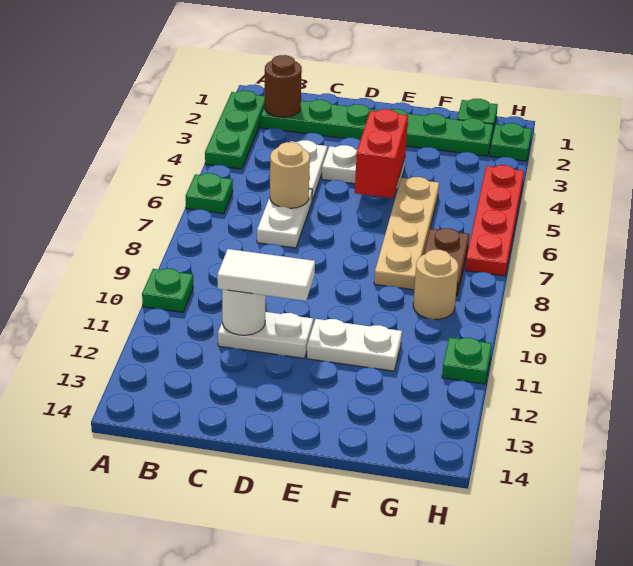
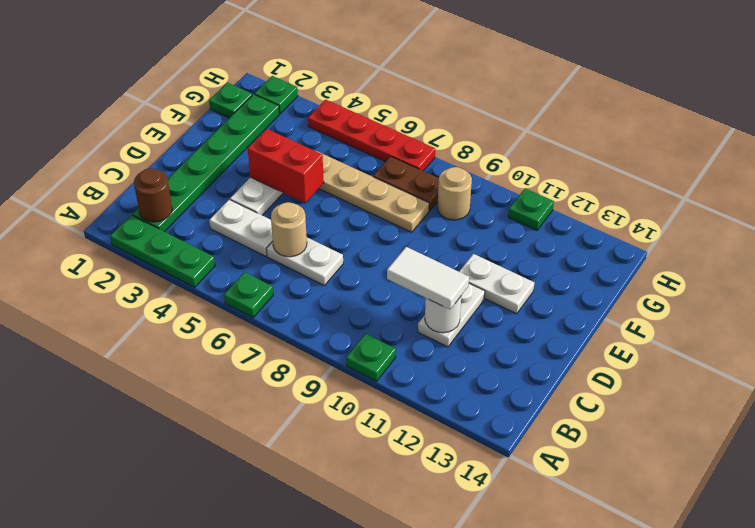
white tile C11:D11 level 3 -> white tile C10:C11 level 3
white plate E11:F11 level 1 -> white plate E11:E12 level 1

